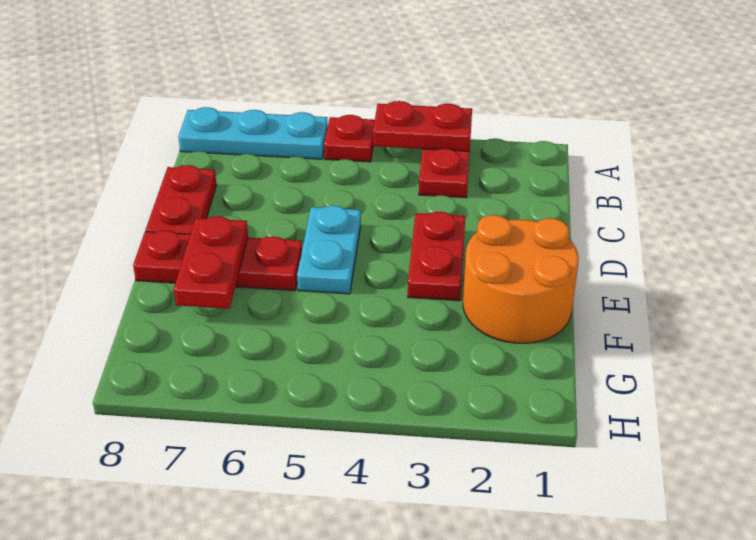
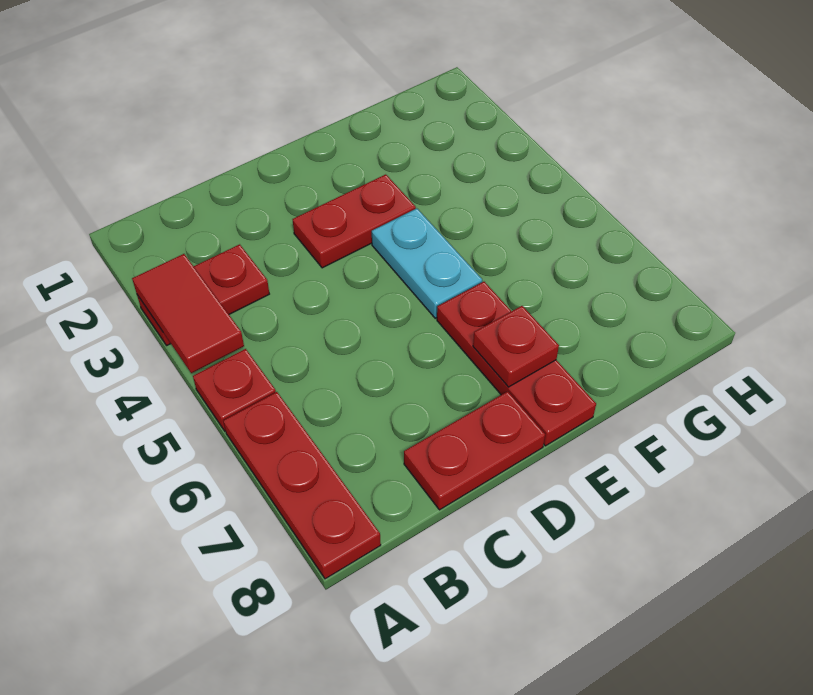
red plate A3:A4 level 2 -> red tile A3:A4 level 2
cyan plate A6:A8 level 1 -> red plate A6:A8 level 1
cyan plate D5:E5 level 1 -> cyan plate E4:E5 level 1
orange round brick E1:F2 level 1 -> none
red plate E7:F7 level 2 -> red plate E7 level 2

